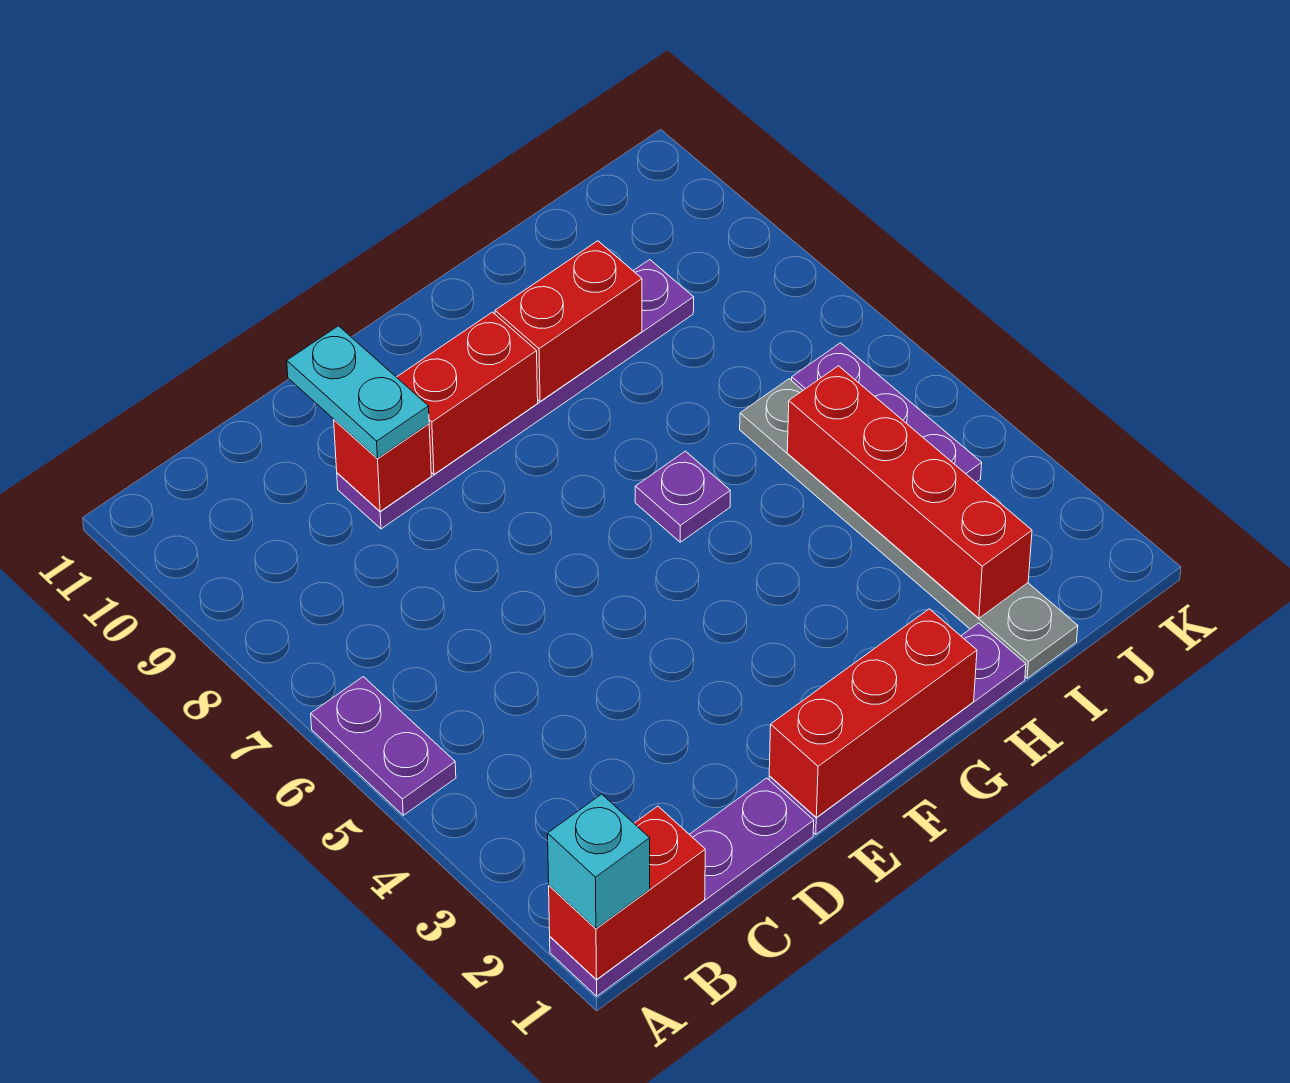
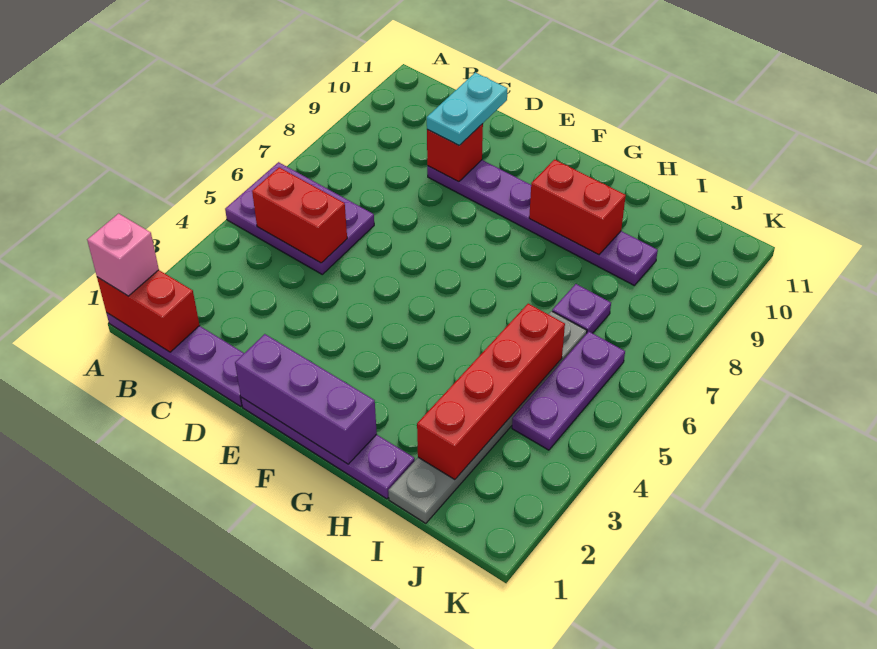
cyan brick A1 level 3 -> pink brick A1 level 3
purple plate A5:A6 level 1 -> purple plate A5:C6 level 1
red brick E1:G1 level 2 -> purple brick E1:G1 level 2
red brick E9:F9 level 2 -> red brick B5:C5 level 2
purple plate G6 level 1 -> purple plate I7 level 1

